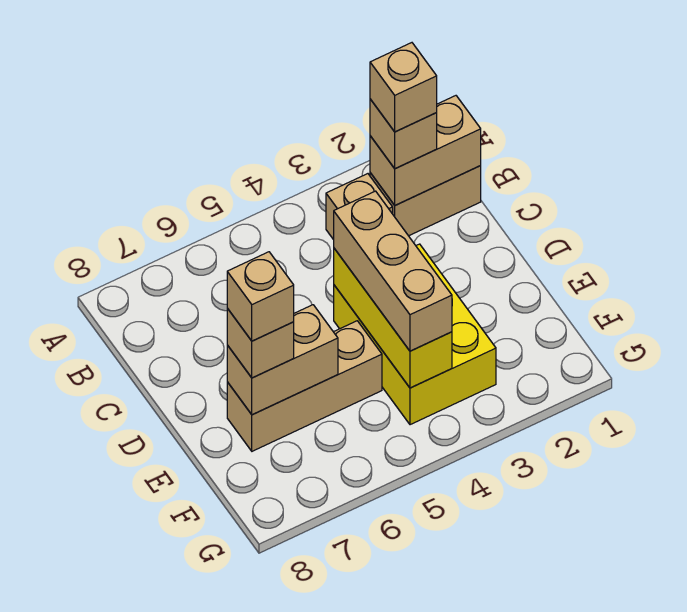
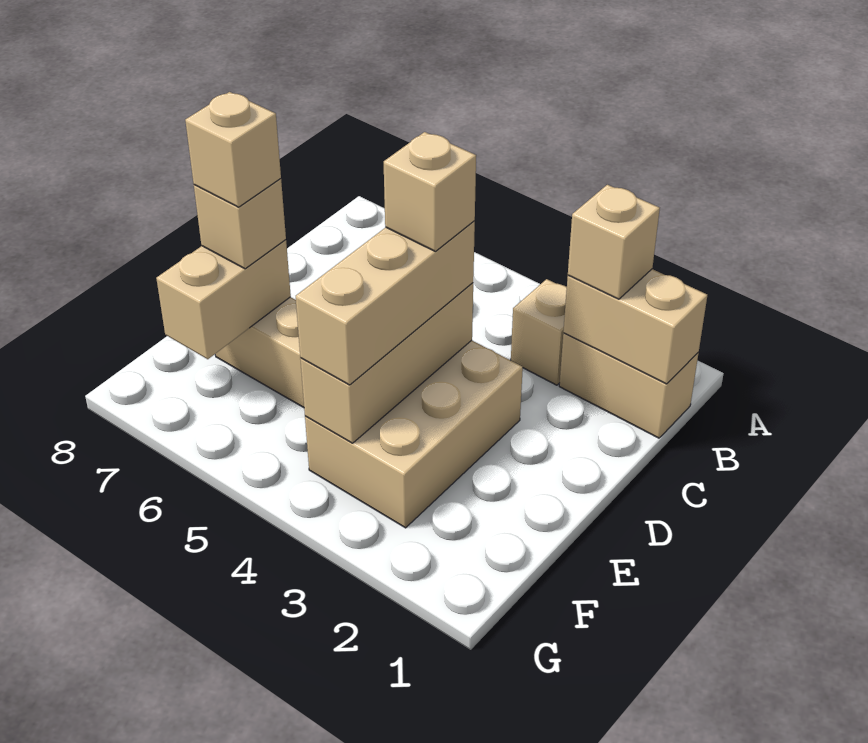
tan brick B2 level 4 -> tan brick D4 level 4
yellow brick D3:F4 level 1 -> tan brick D3:F4 level 1
yellow brick D4:F4 level 2 -> tan brick D4:F4 level 2
tan brick E6:E7 level 2 -> tan brick E7:F7 level 2

